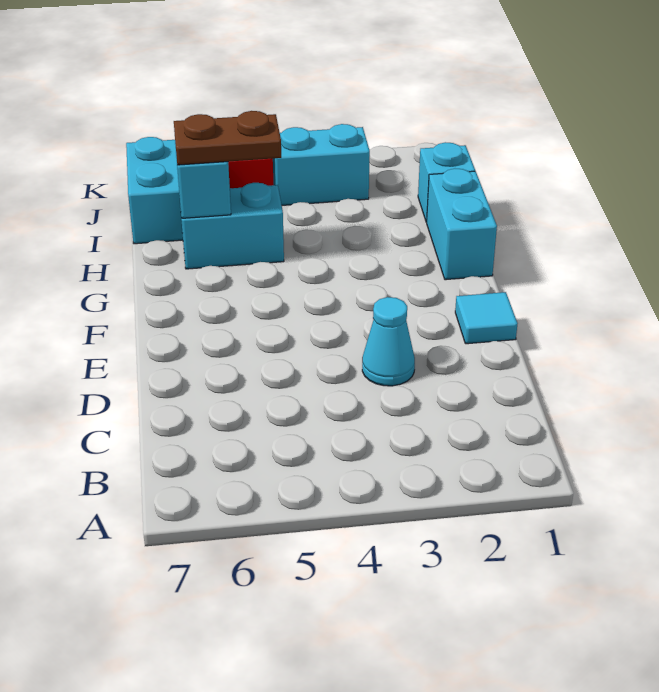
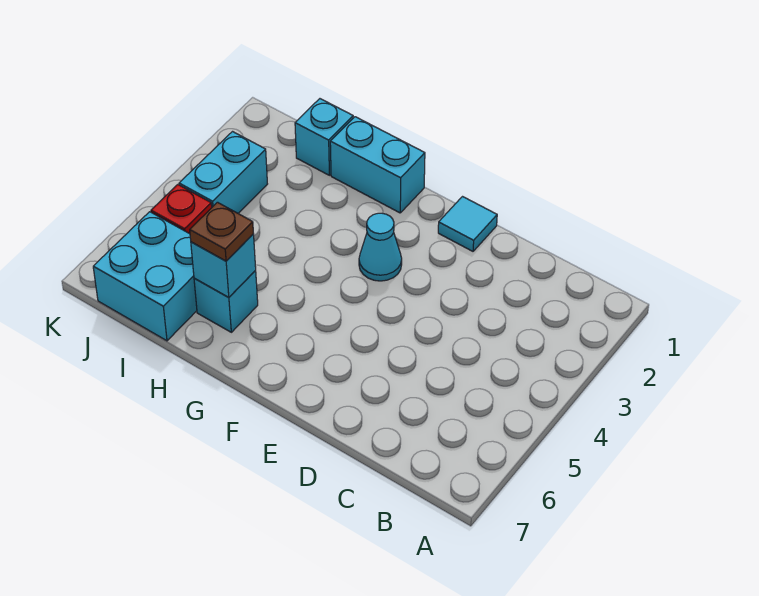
cyan cone D3 level 1 -> cyan cone F3 level 1
cyan brick H5:H6 level 1 -> cyan brick H6 level 1
brown plate H5:H6 level 3 -> brown plate H6 level 3

